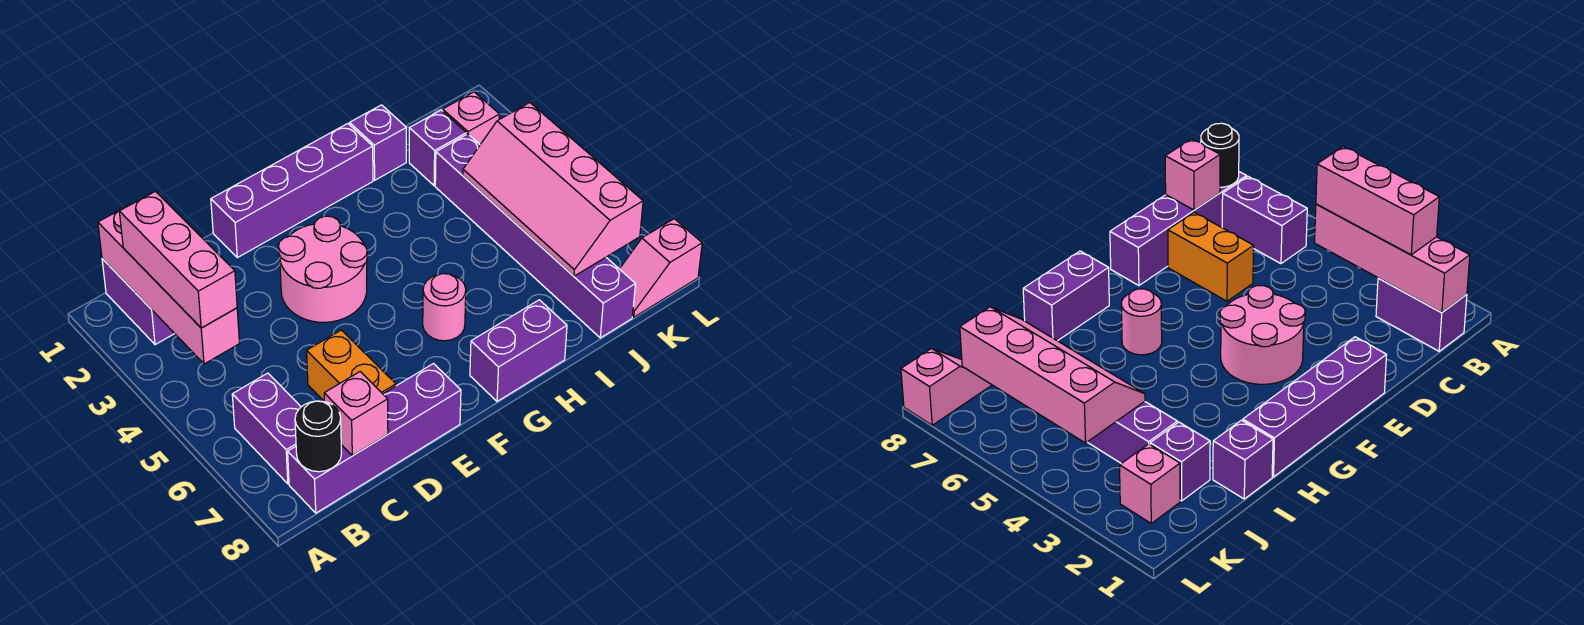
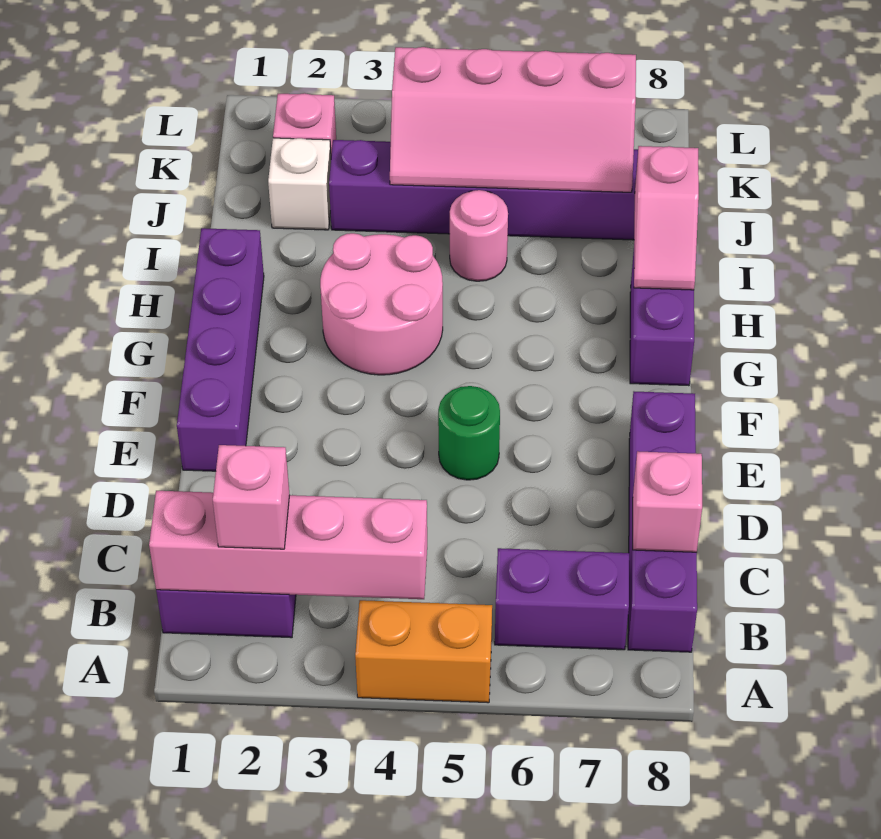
pink brick B2:B4 level 3 -> pink brick B2 level 3
black round brick B8 level 2 -> none
orange brick D6:D7 level 1 -> orange brick A4:A5 level 1
pink round brick E3:F4 level 1 -> pink round brick G3:H4 level 1
none -> green round brick E5 level 1
pink round brick G6 level 1 -> pink round brick I5 level 1
purple brick I1 level 1 -> none
purple brick J2 level 1 -> white brick J2 level 1
pink slope K8:L8 level 1 top L -> pink slope H8:I8 level 2 top I

